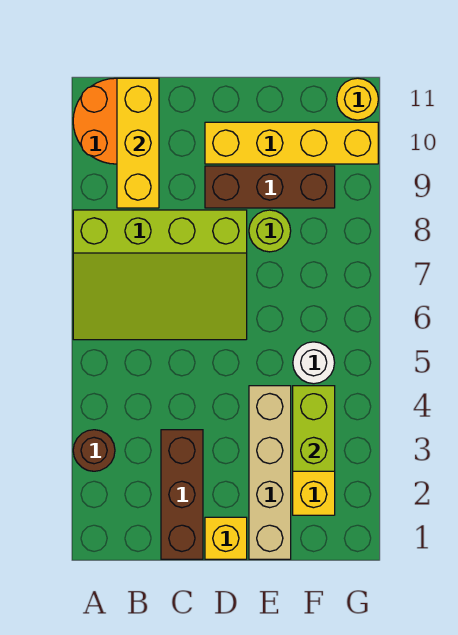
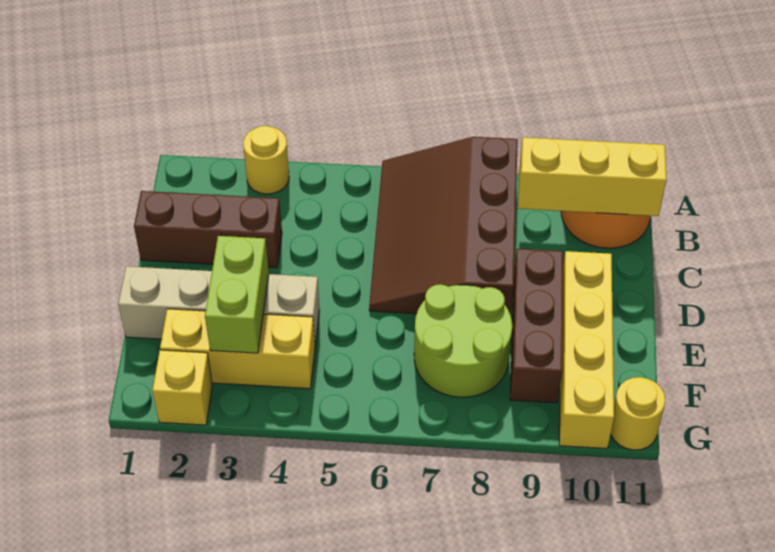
brown round brick A3 level 1 -> yellow round brick A3 level 1
lime slope A6:D8 level 1 top 8 -> brown slope A6:D8 level 1 top 8
yellow brick D1 level 1 -> yellow brick G2 level 1
lime round brick E8 level 1 -> lime round brick E7:F8 level 1
lime brick F3:F4 level 2 -> lime brick E3:F3 level 2
white round brick F5 level 1 -> none

